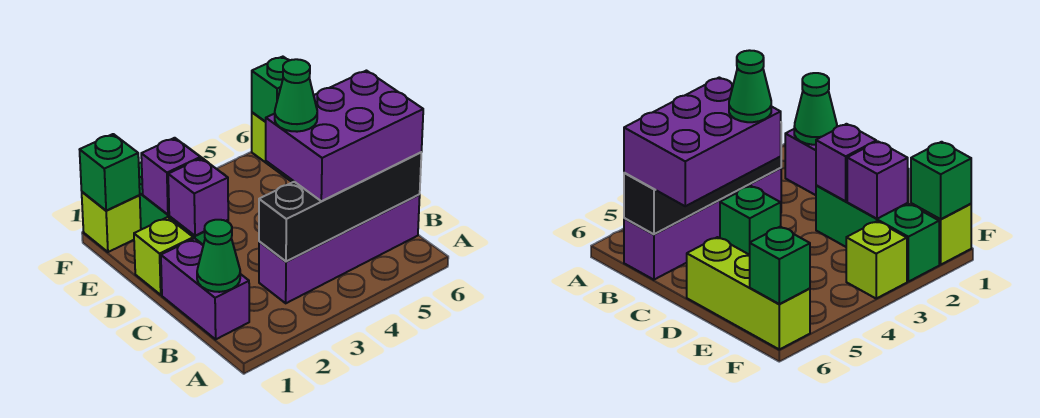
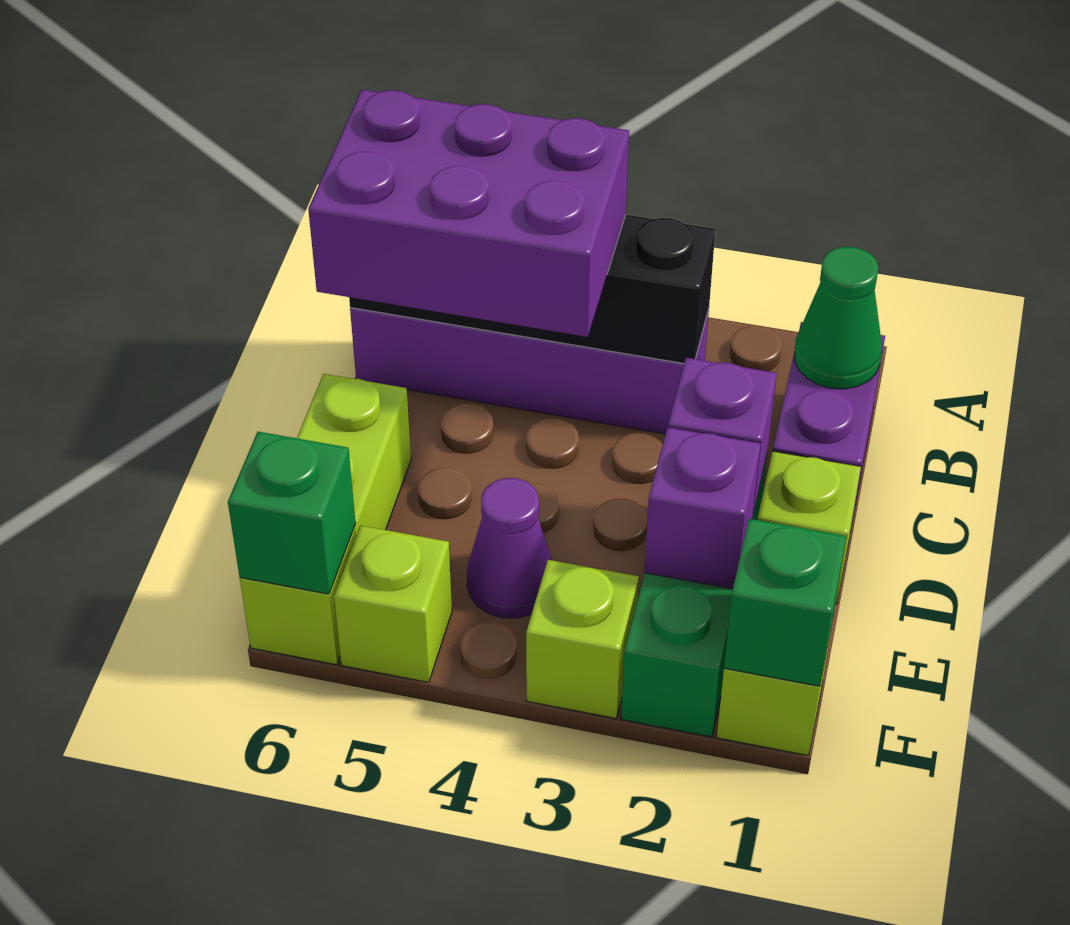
green brick C4 level 1 -> none
green cone C4 level 4 -> none
none -> purple cone E4 level 1
none -> lime brick F5 level 1

